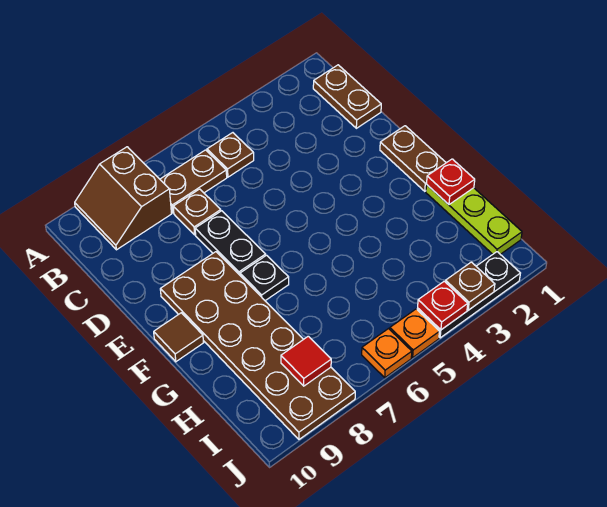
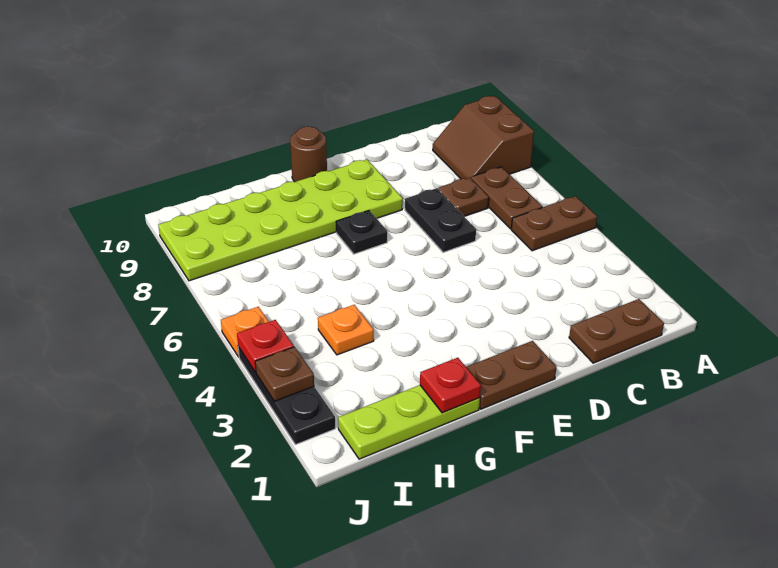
brown slope A8:B9 level 1 top 8 -> brown slope A8:B9 level 1 top A
brown plate B5 level 1 -> brown plate A5:B5 level 1
black plate D7:E7 level 1 -> black plate D6:D7 level 1
brown plate E8:J9 level 1 -> lime plate E8:J9 level 1
brown tile F10 level 1 -> brown round brick F10 level 1
red tile I8 level 2 -> none
orange plate J6 level 1 -> orange plate H4 level 1

